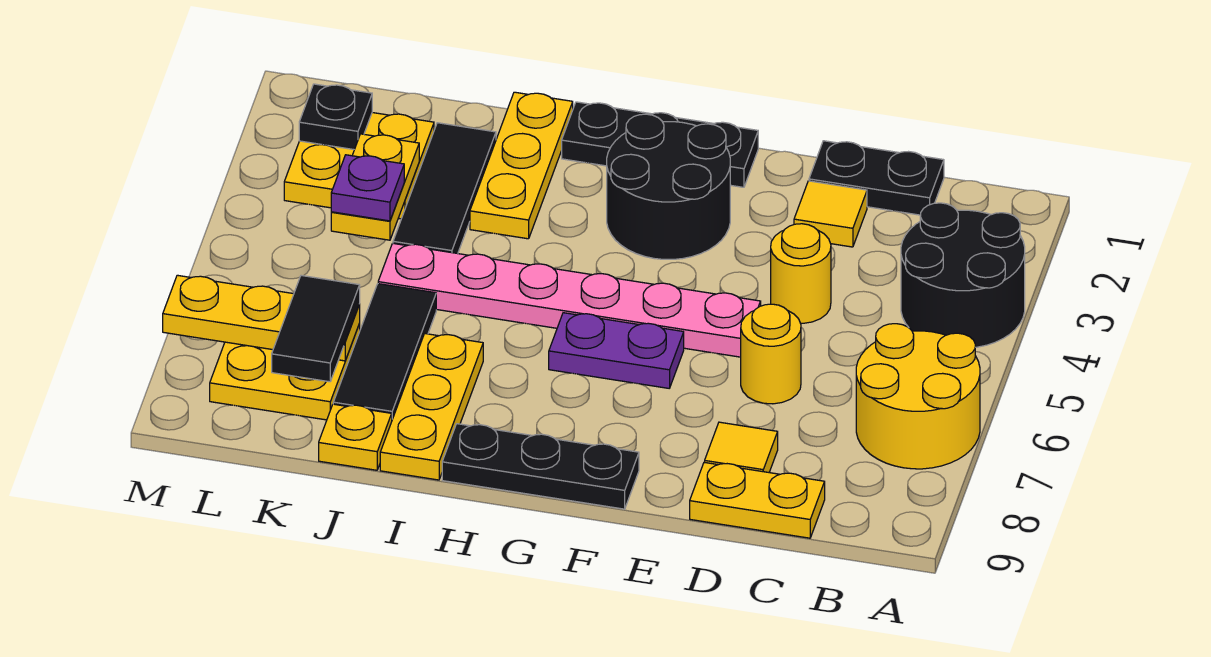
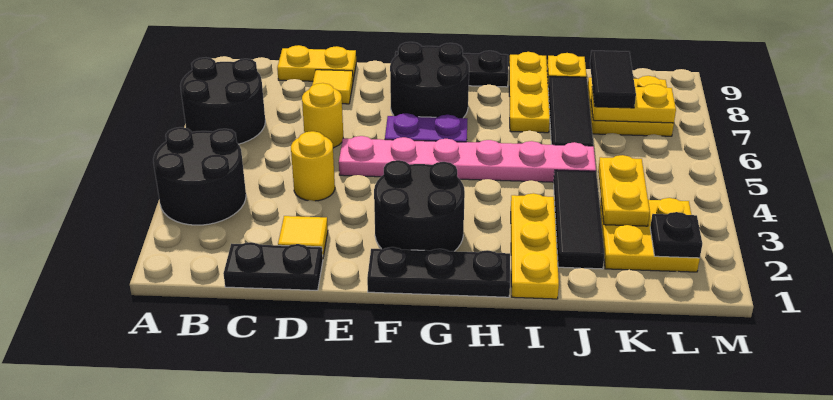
yellow round brick A6:B7 level 1 -> black round brick A6:B7 level 1
none -> black round brick F7:G8 level 1
purple plate K4 level 3 -> none
yellow plate K7:M7 level 2 -> yellow plate K7:L7 level 2

